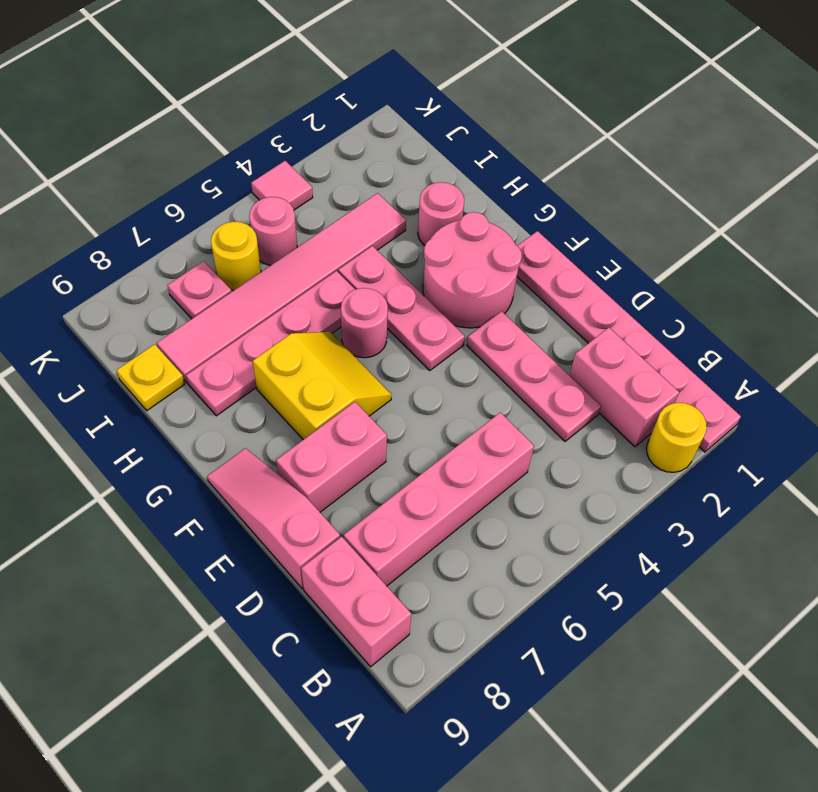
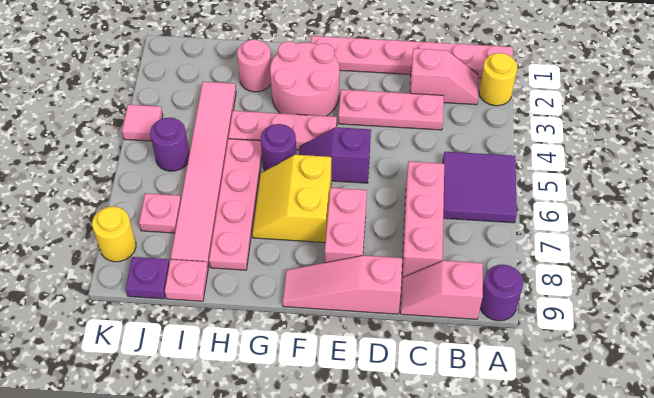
none -> purple tile A5:B6 level 1
none -> purple round brick A9 level 1
pink brick B2:C2 level 1 -> pink slope B2:C2 level 1 top C
pink brick B9:C9 level 1 -> pink slope B9:C9 level 1 top B
pink brick C5:C8 level 1 -> pink brick C6:C8 level 1
none -> purple slope E5:F5 level 1 top E
yellow slope F6:G7 level 1 top 7 -> yellow slope F6:G7 level 1 top F
pink round brick G5 level 1 -> purple round brick G5 level 1
yellow plate I9 level 1 -> pink plate I9 level 1
pink round brick J5 level 1 -> purple round brick J5 level 1
yellow round brick J6 level 1 -> yellow round brick K8 level 1
none -> purple plate J9 level 1

